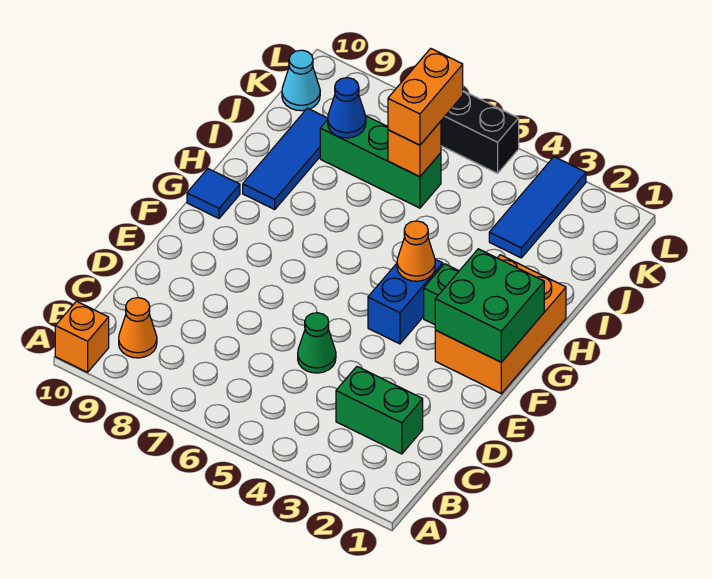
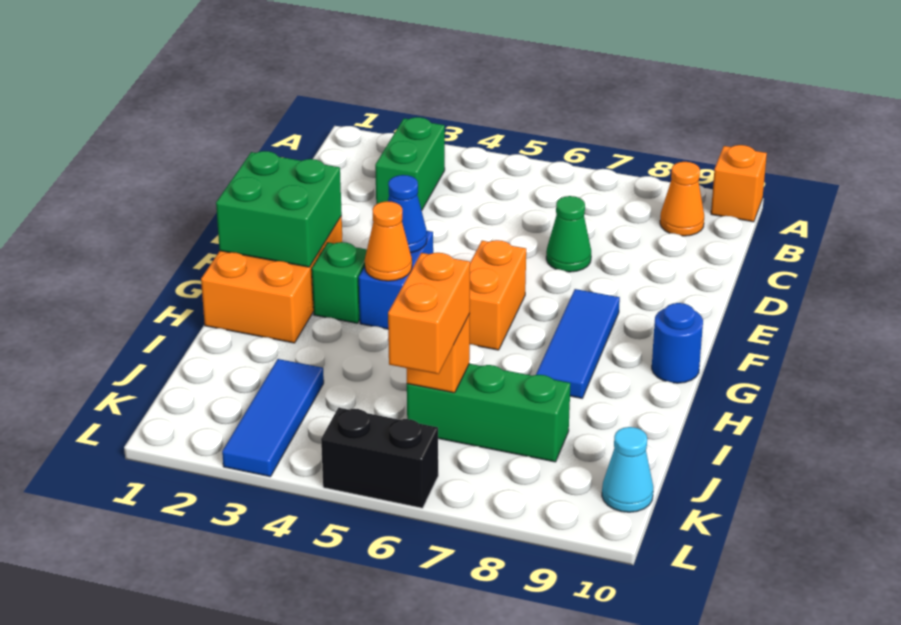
green brick C2:C3 level 1 -> green brick B3:C3 level 1
green cone D5 level 1 -> green cone D7 level 1
none -> orange brick F6:G6 level 1
blue tile G10 level 1 -> blue round brick G10 level 1
blue tile H9:J9 level 1 -> blue tile F8:H8 level 1
blue cone J8 level 2 -> blue cone F4 level 2

